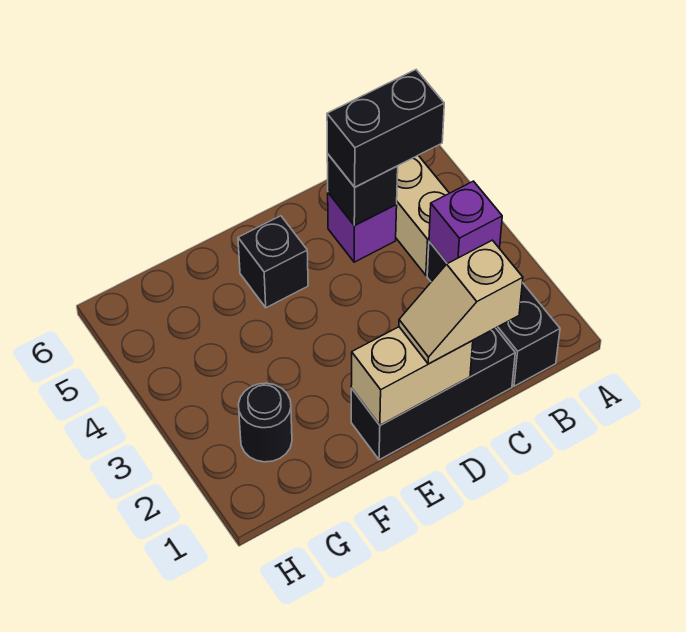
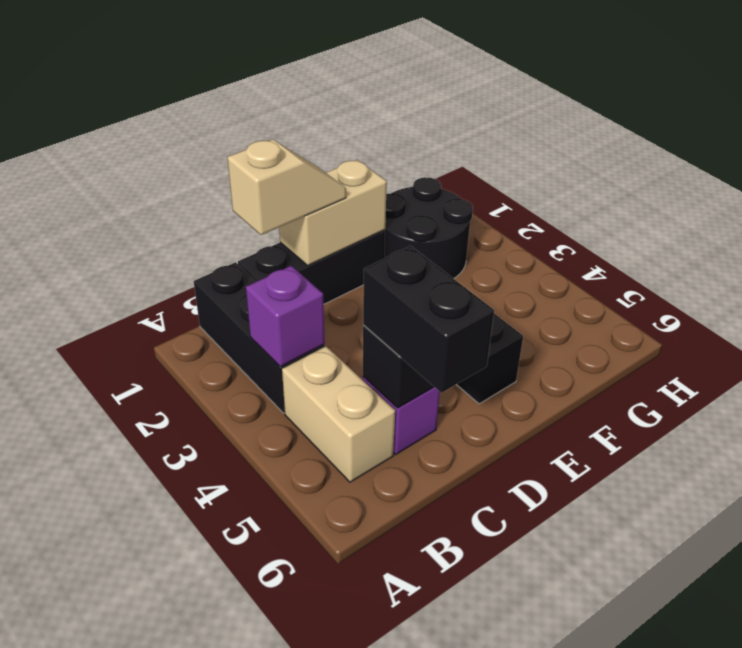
black brick B5:C5 level 3 -> black brick C5:C6 level 3
black round brick G2 level 1 -> black round brick F1:G2 level 1

